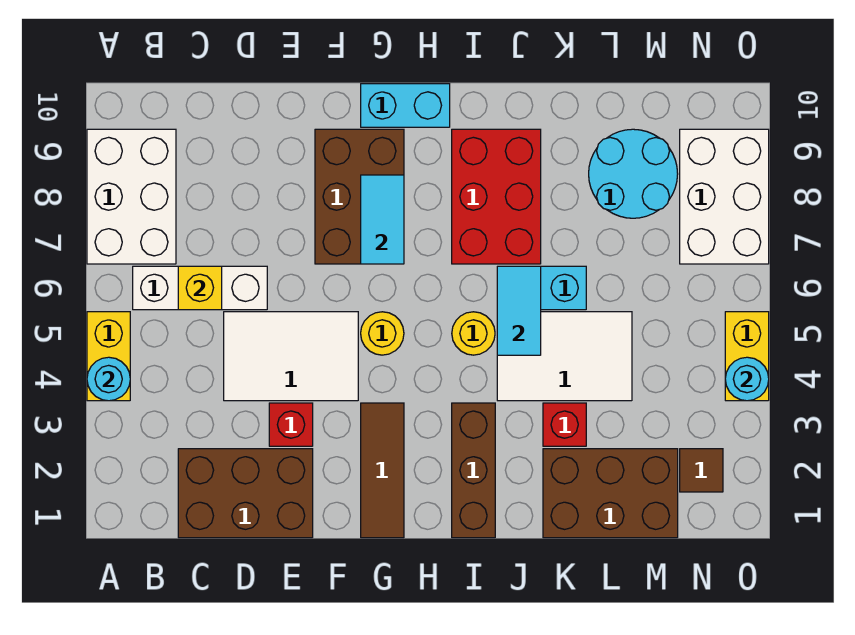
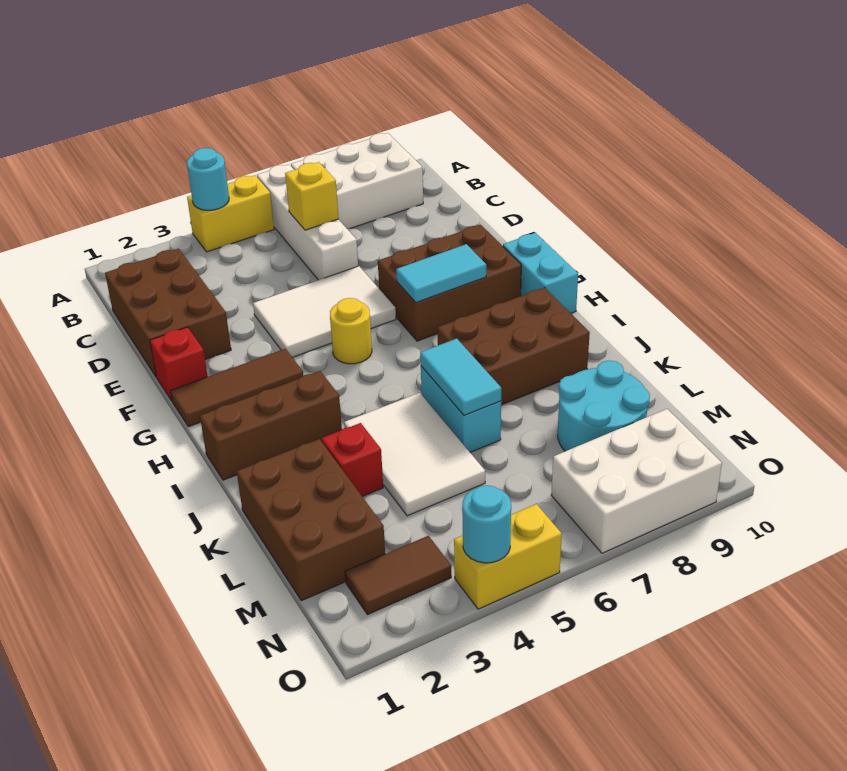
white brick B6:D6 level 1 -> white brick A6:D6 level 1
white tile D4:F5 level 1 -> white tile E4:F6 level 1
red brick E3 level 1 -> red brick F1 level 1
yellow round brick I5 level 1 -> none
red brick I7:J9 level 1 -> brown brick I7:J9 level 1
cyan tile J5:J6 level 2 -> cyan tile J6:K6 level 2
brown tile N2 level 1 -> brown tile N2:N3 level 1

